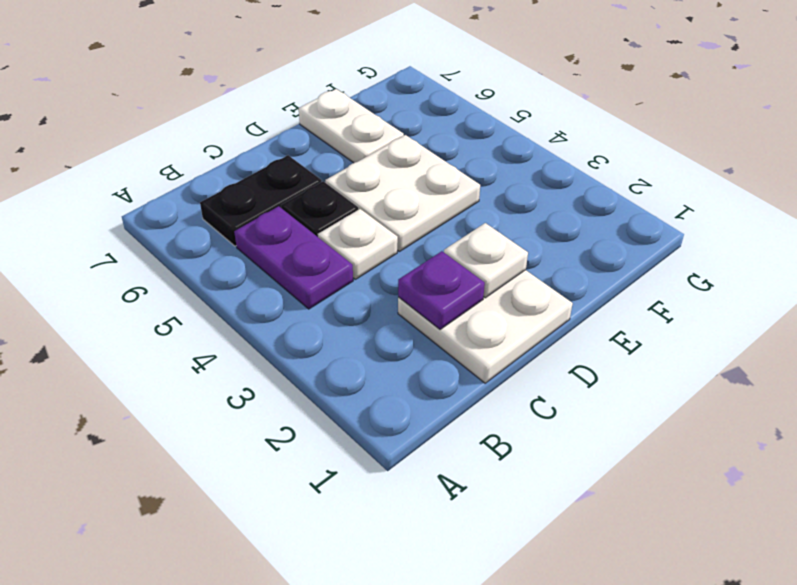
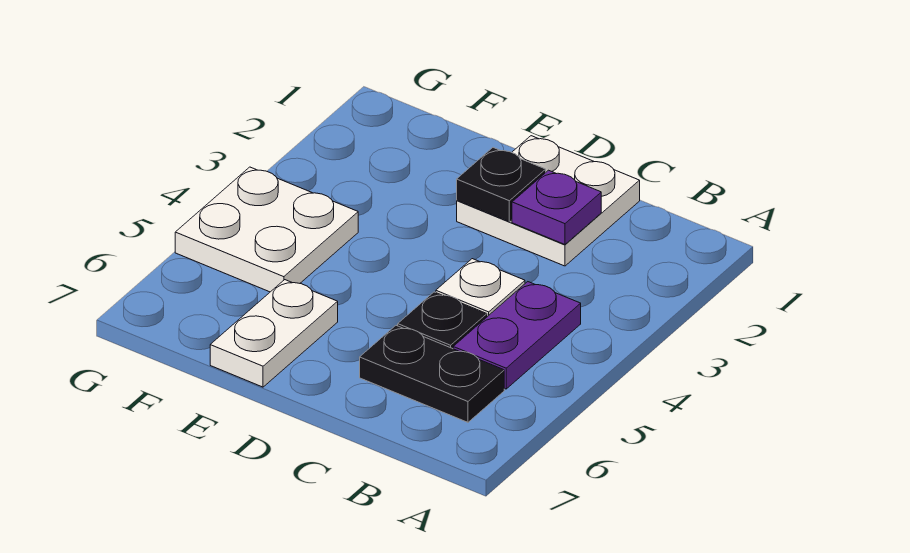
white plate D2 level 2 -> black plate D2 level 2
white plate D4:E5 level 1 -> white plate F4:G5 level 1

